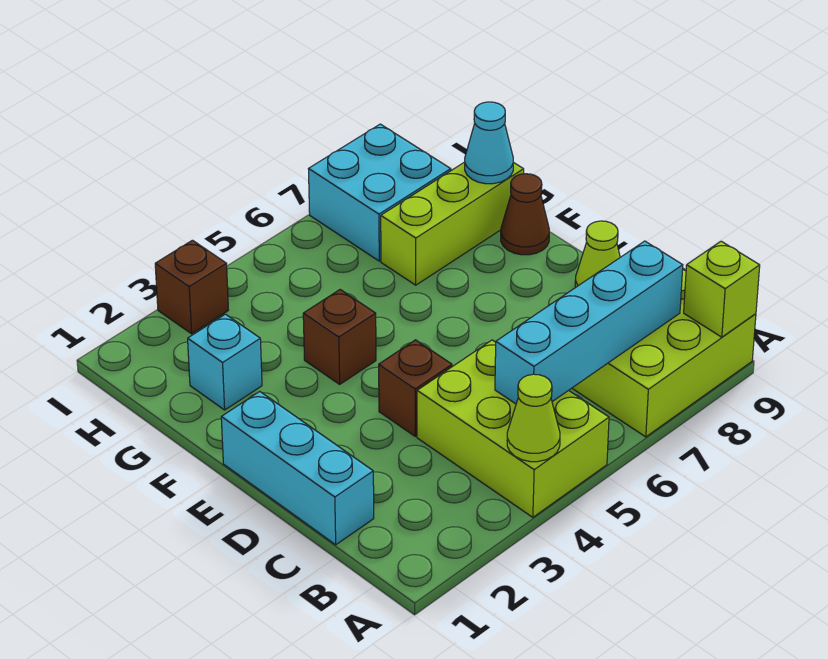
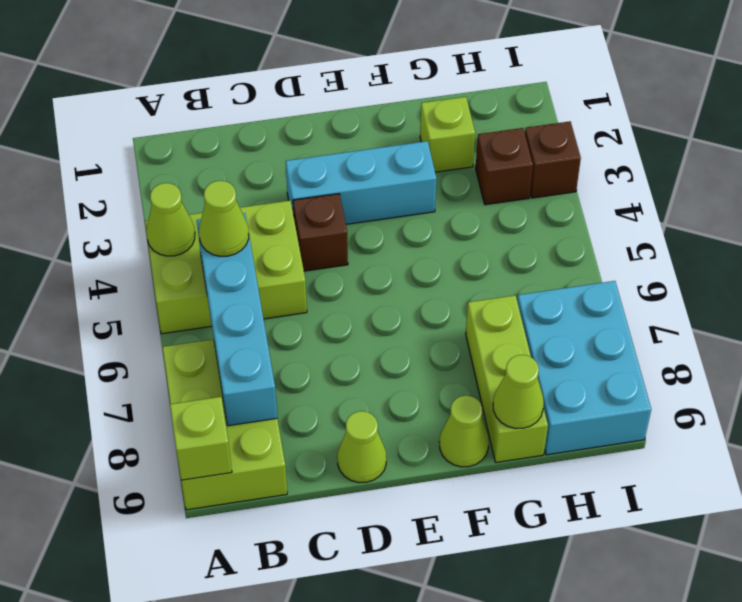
none -> lime cone B5 level 3
cyan brick C1:E1 level 1 -> cyan brick D3:F3 level 1
brown brick F4 level 1 -> brown brick H3 level 1
brown cone F9 level 1 -> lime cone F9 level 1
cyan brick G2 level 1 -> lime brick G2 level 1
cyan cone G9 level 2 -> lime cone G9 level 2
cyan brick H7:I8 level 1 -> cyan brick H7:I9 level 1

